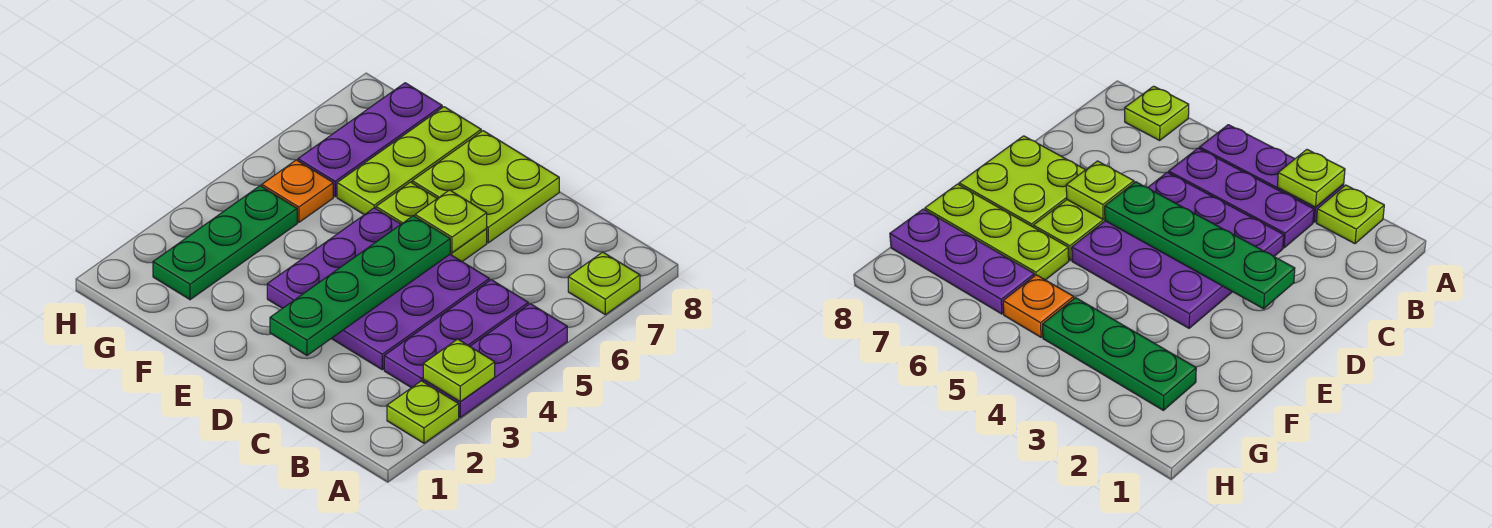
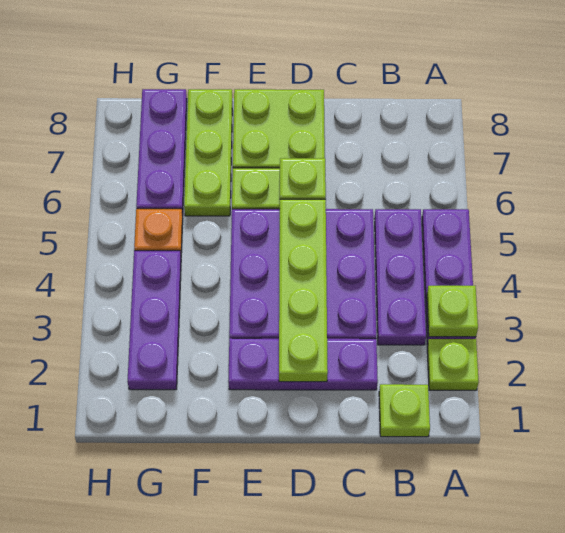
lime plate A7 level 1 -> lime plate B1 level 1
none -> purple plate C2:E2 level 1
green plate D2:D5 level 2 -> lime plate D2:D5 level 2
green plate G2:G4 level 1 -> purple plate G2:G4 level 1

